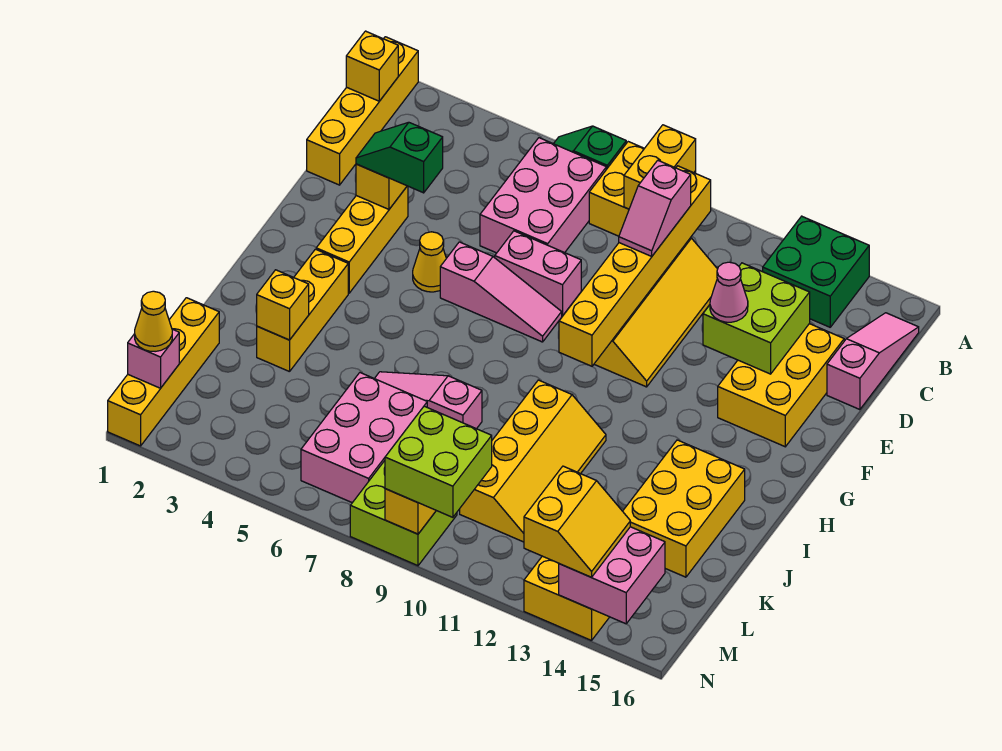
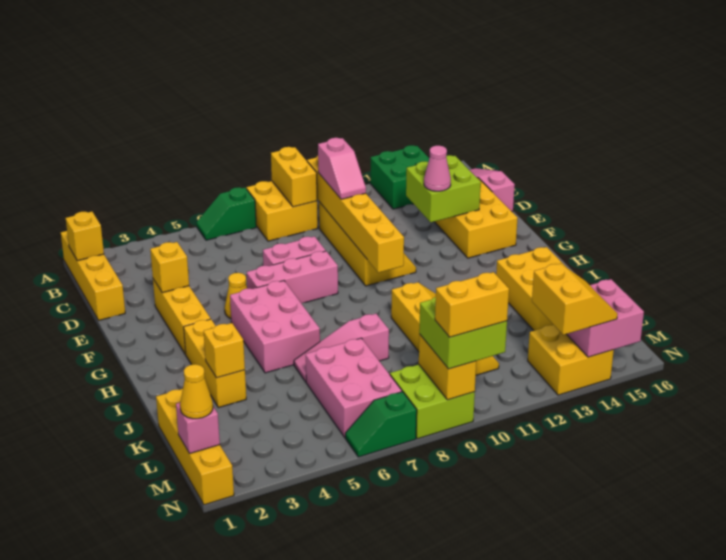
pink brick B6:D7 level 1 -> pink brick G5:I6 level 1
green slope E3:E4 level 3 top 4 -> green slope N6:N7 level 1 top 7
pink slope F6:F8 level 1 top 6 -> pink brick F6:F8 level 1
none -> yellow brick N9:N10 level 4

